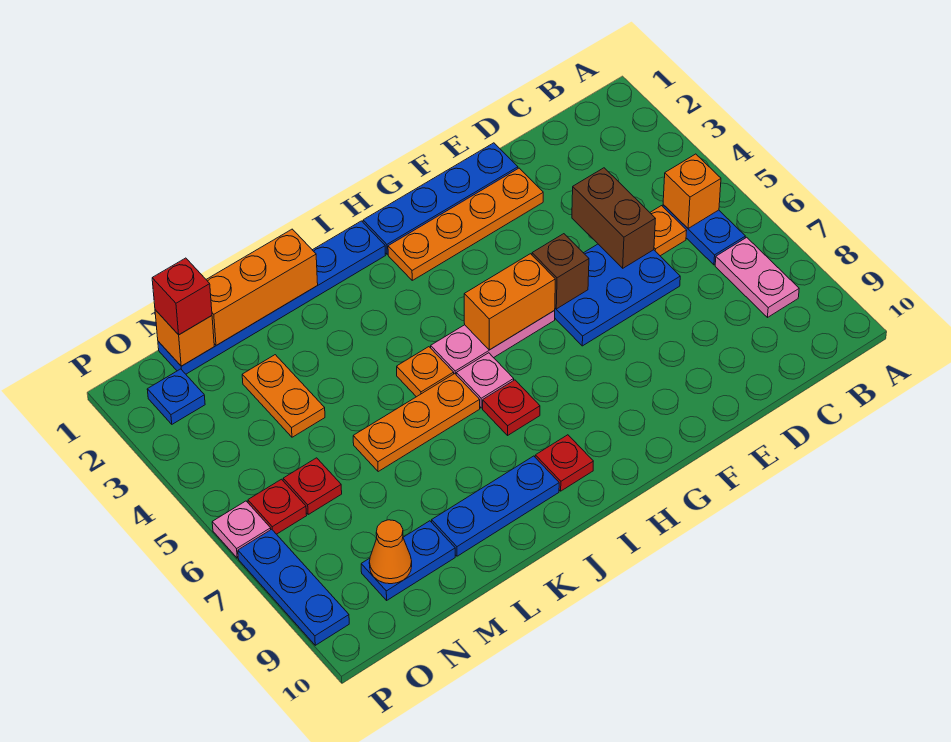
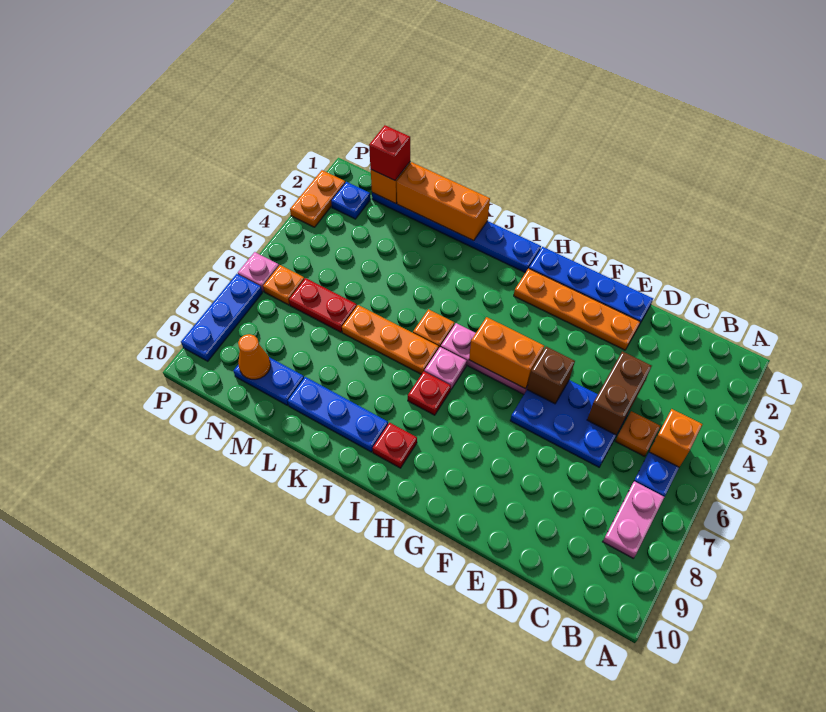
orange plate M3:M4 level 1 -> orange plate P2:P3 level 1
red plate N6 level 1 -> red plate M6:N6 level 1
red plate O6 level 1 -> orange plate O6 level 1

